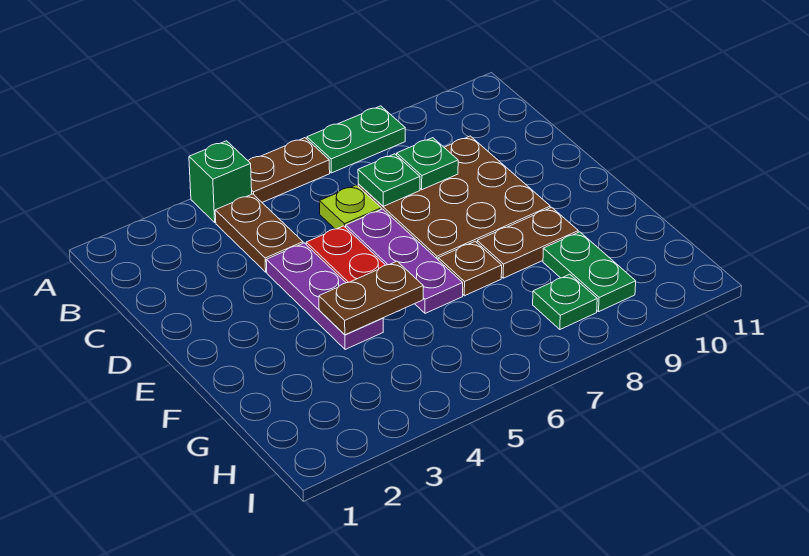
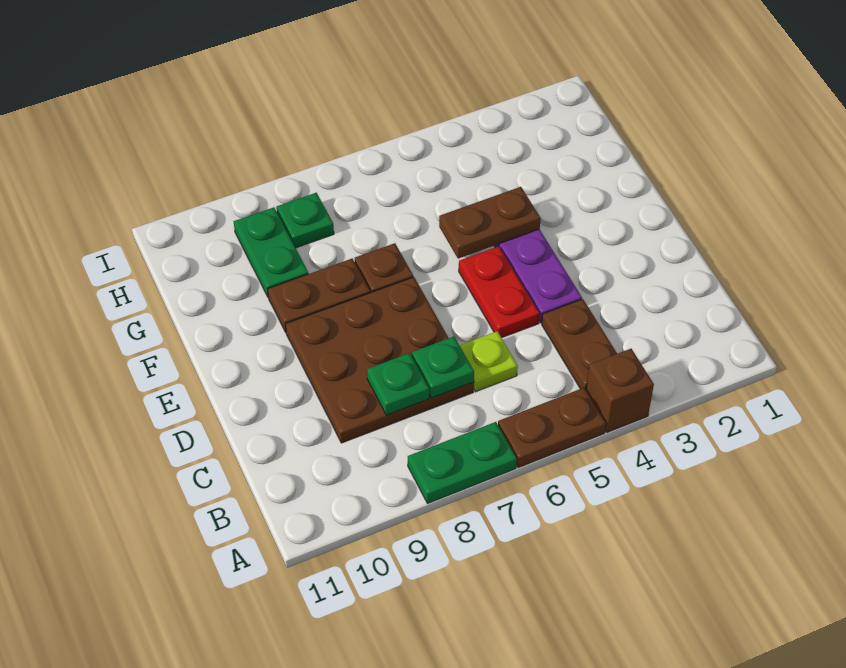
green brick A4 level 1 -> brown brick A4 level 1
purple plate D6:F6 level 1 -> none

